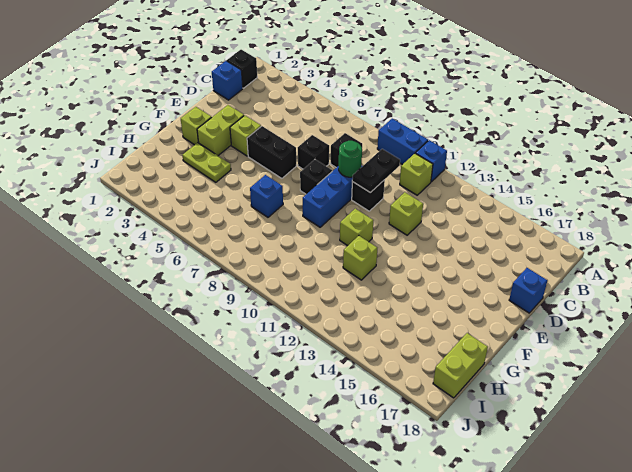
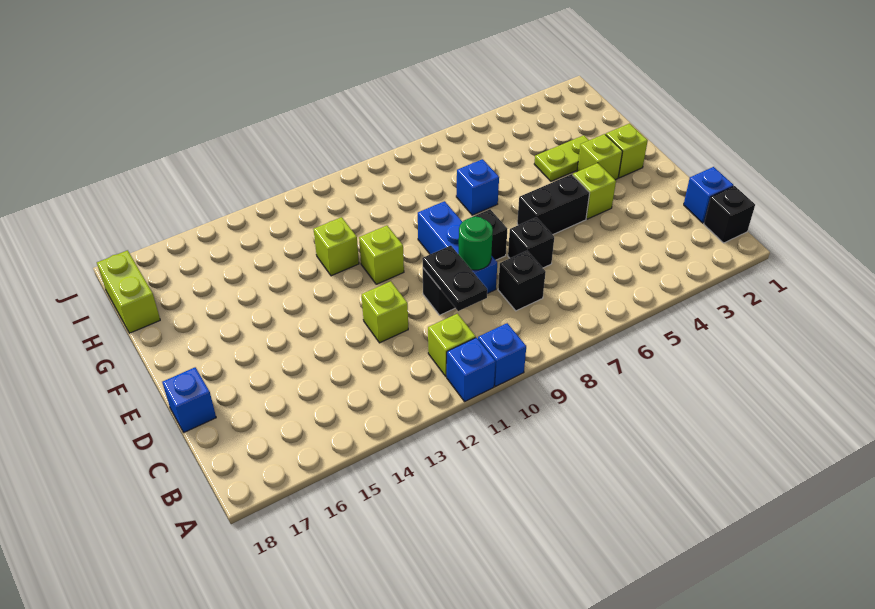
blue brick A9:A10 level 1 -> blue brick A10 level 1
lime brick E3:F3 level 1 -> lime brick F3 level 1

